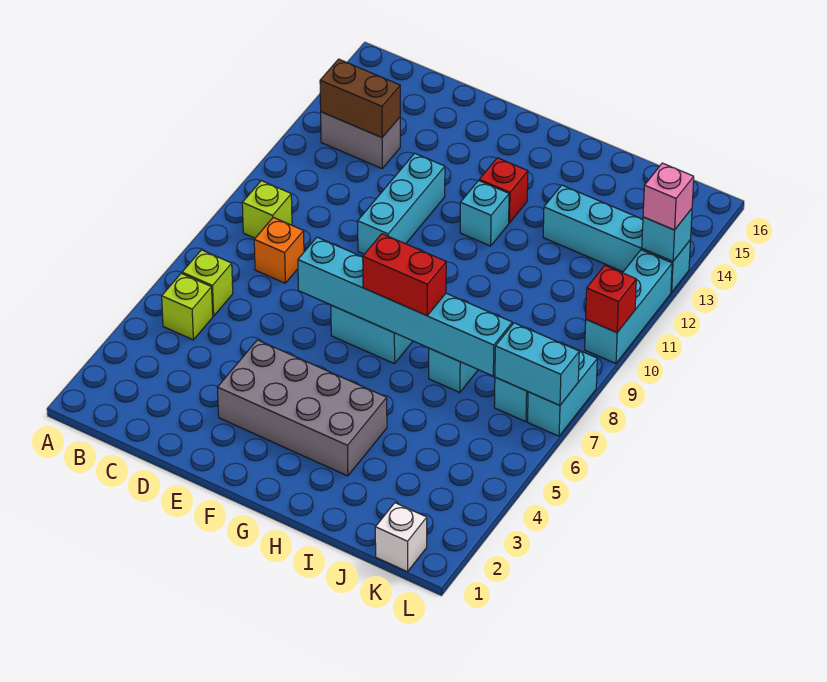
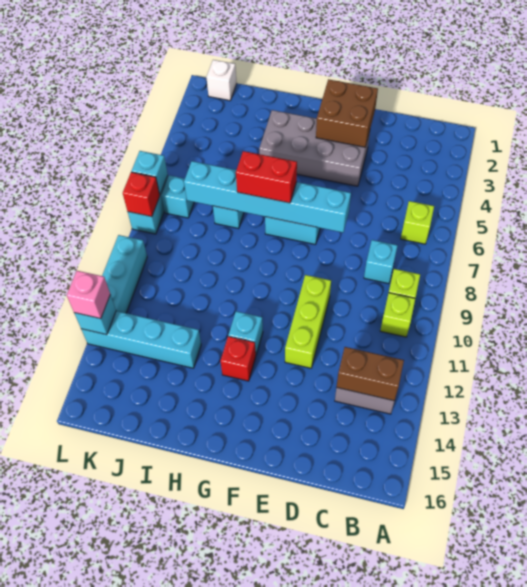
lime brick B5 level 1 -> lime brick B10 level 1
orange brick C8 level 1 -> cyan brick C8 level 1
none -> brown brick E2:F3 level 2
cyan brick E10:E12 level 1 -> lime brick E10:E12 level 1
cyan brick K7:L7 level 2 -> cyan brick L7 level 2
red brick L10 level 2 -> red brick L8 level 2

